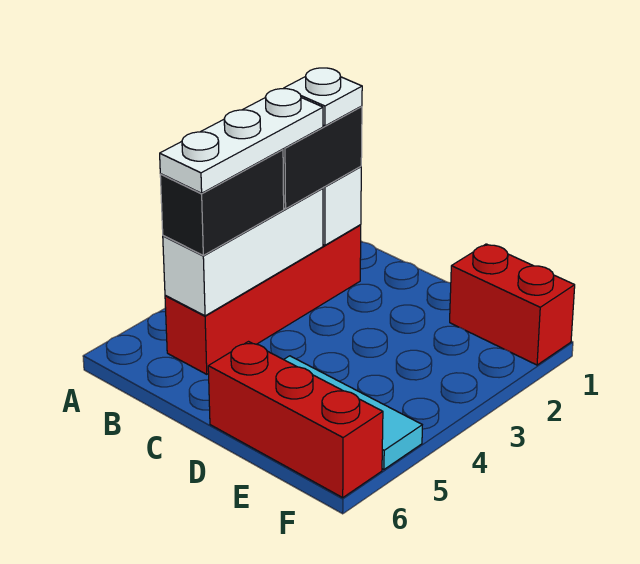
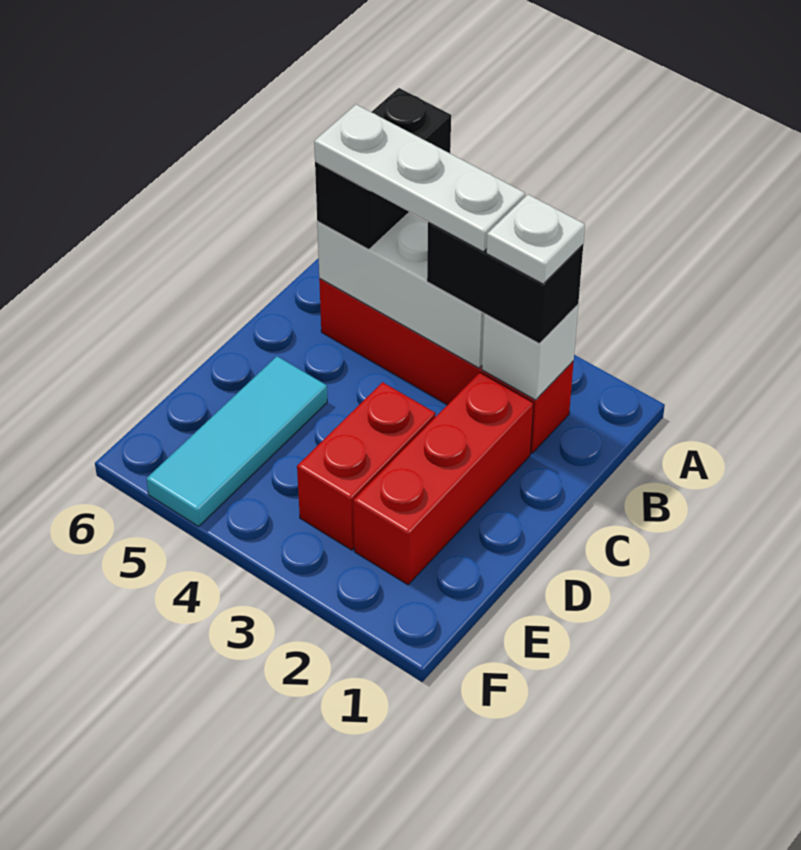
black brick B4:B5 level 3 -> black brick A5:B5 level 3
red brick D6:F6 level 1 -> red brick C2:E2 level 1
red brick E1:F1 level 1 -> red brick D3:E3 level 1

